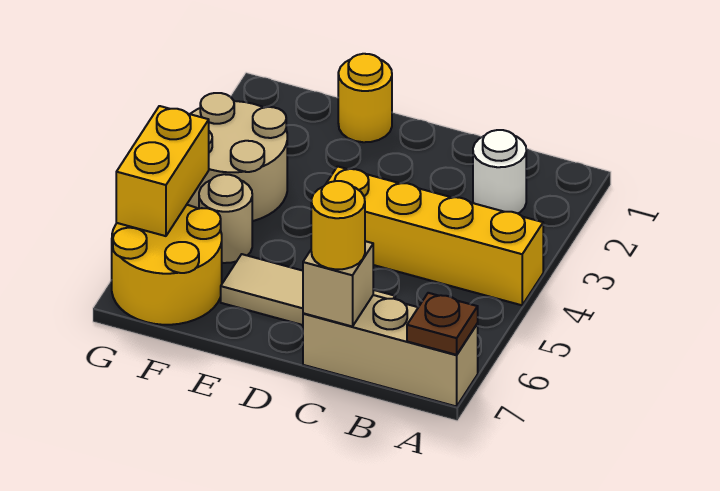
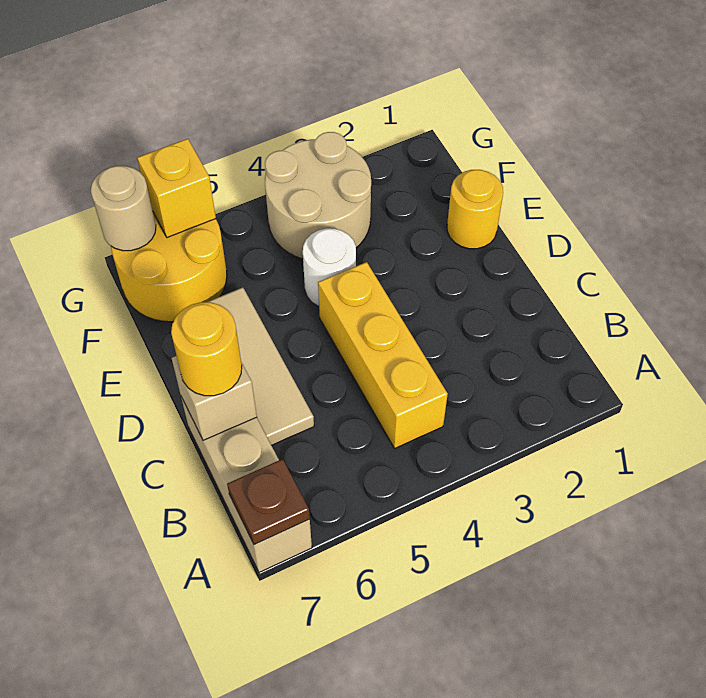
yellow brick A4:D4 level 1 -> yellow brick B4:D4 level 1
white round brick B2 level 1 -> white round brick E4 level 1
tan round brick F5 level 1 -> tan round brick G7 level 2
yellow brick G5:G6 level 2 -> yellow brick G6 level 2

